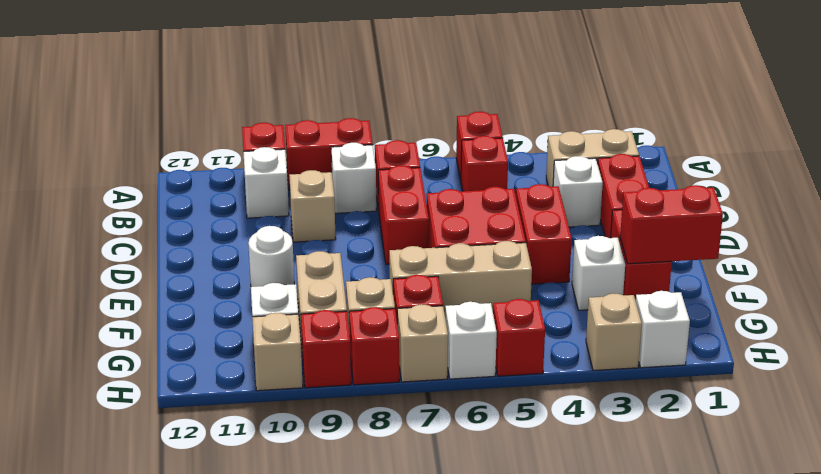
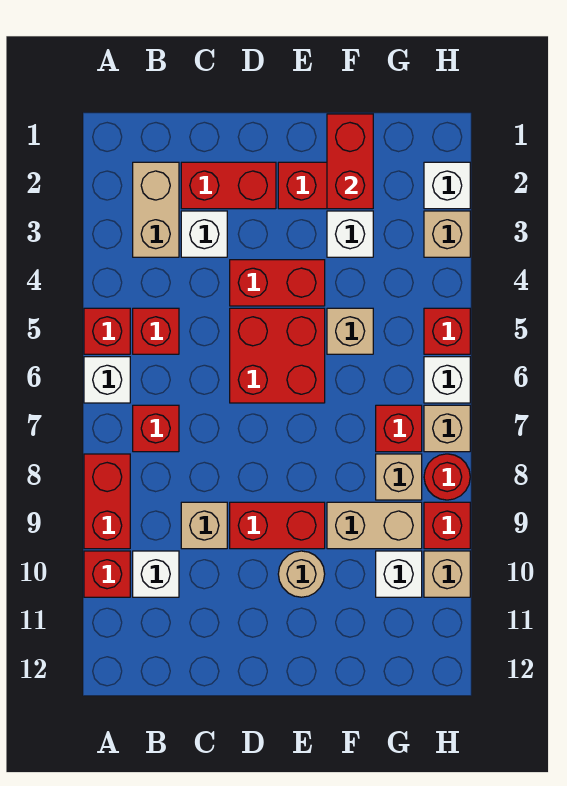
white brick B8 level 1 -> white brick A6 level 1
red brick C7:D7 level 1 -> red brick D9:E9 level 1
white round brick E10 level 1 -> tan round brick E10 level 1
tan brick F5:F7 level 1 -> tan brick F5 level 1
red brick H8 level 1 -> red round brick H8 level 1

